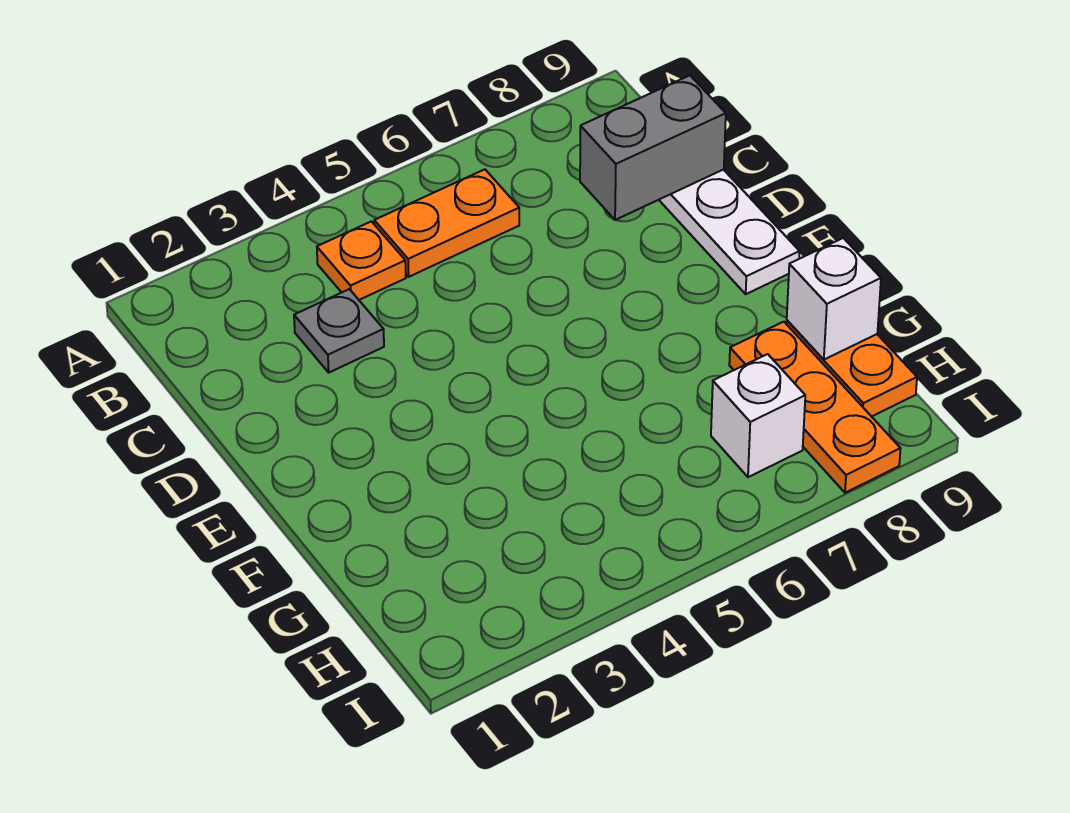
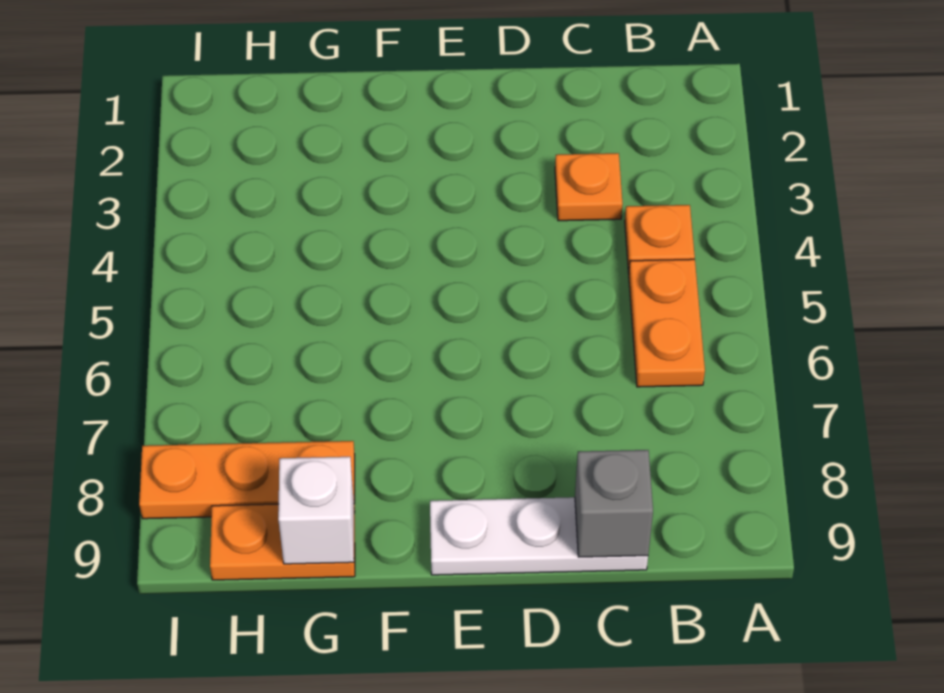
grey plate C3 level 1 -> orange plate C3 level 1
grey brick C8:C9 level 2 -> grey brick C9 level 2
white brick H7 level 1 -> none

